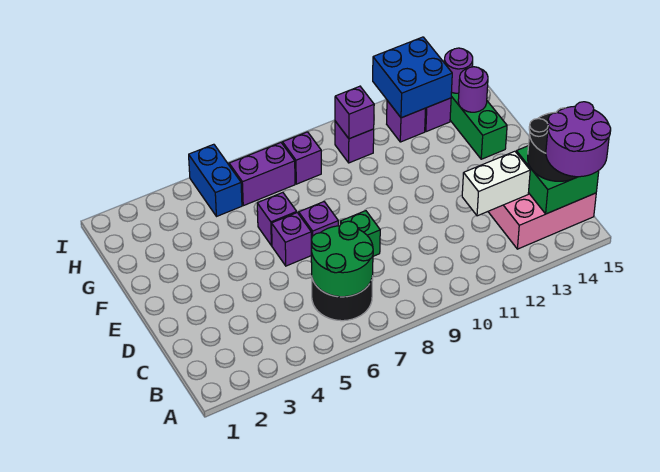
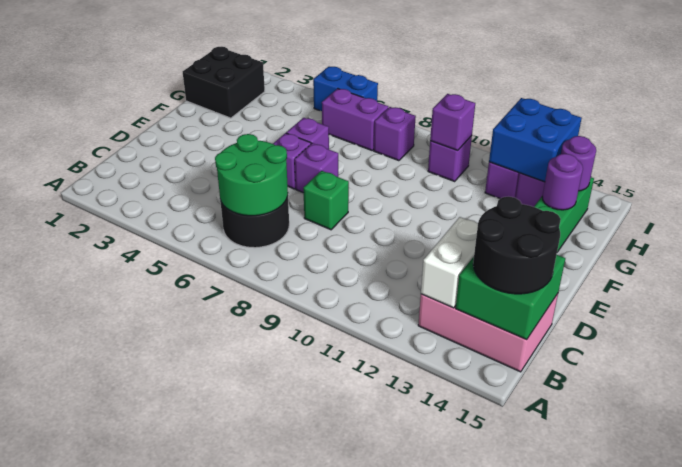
purple round brick A14:B15 level 4 -> none
white brick C12:C13 level 2 -> white brick B13:C13 level 2
none -> black brick G1:H2 level 1
blue brick H5:I5 level 1 -> blue brick I5:I6 level 1

